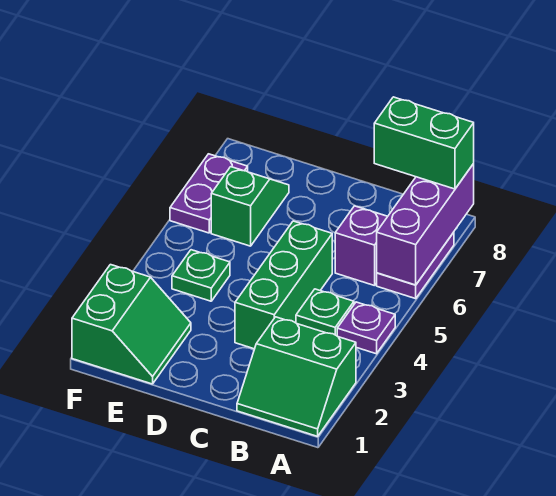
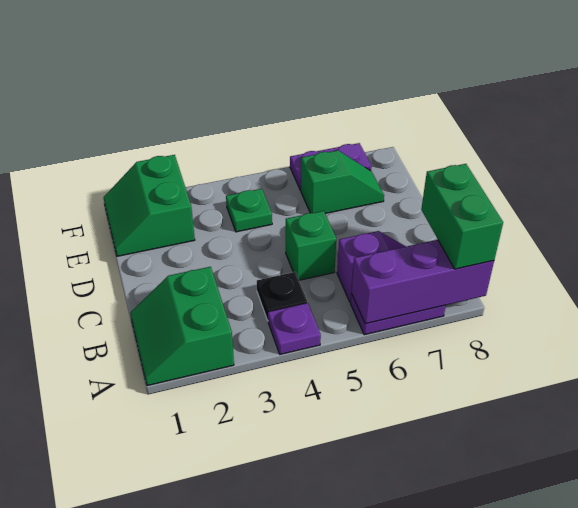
green plate B4 level 1 -> black plate B4 level 1
green brick C3:C5 level 1 -> green brick C5 level 1
green slope E1:F2 level 1 top F -> green slope E1:F2 level 1 top 2

